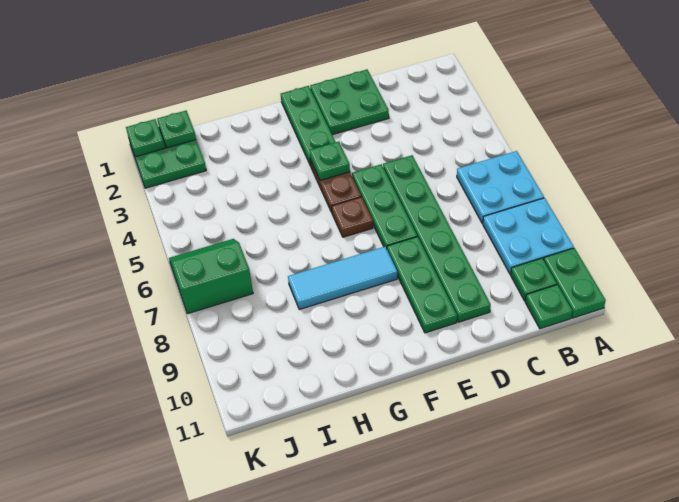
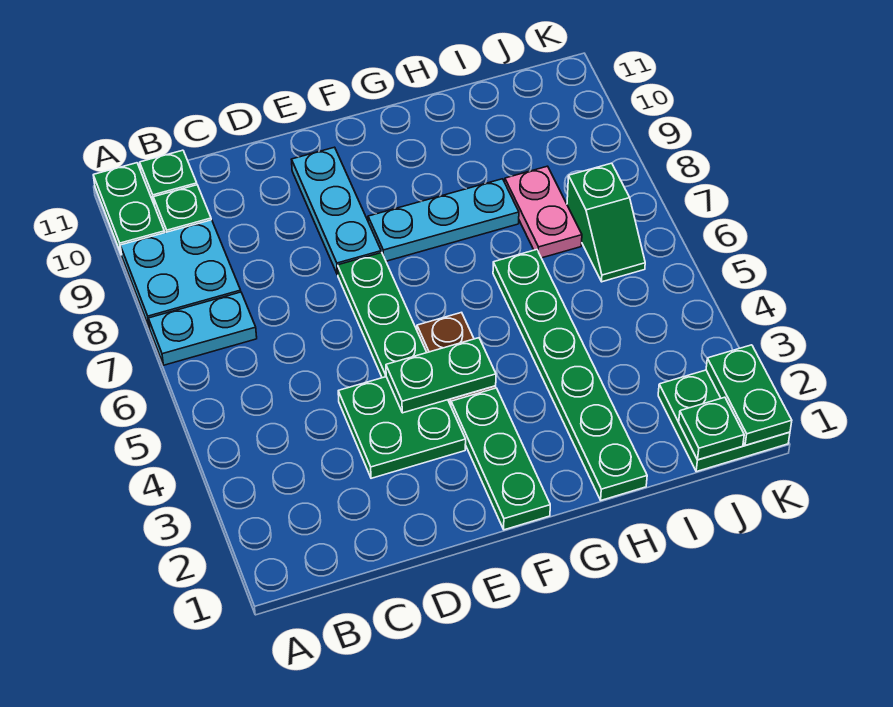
cyan plate A6:B7 level 1 -> cyan plate A7:B7 level 1
green plate D1:E2 level 1 -> green plate D3:E4 level 1
green plate D5:D10 level 1 -> green plate H1:H6 level 1
green plate E8:E10 level 1 -> cyan plate E8:E10 level 1
green plate F4 level 2 -> green plate E4:F4 level 2
brown plate F6 level 1 -> none
cyan tile F8:H8 level 1 -> cyan plate F8:H8 level 1
none -> pink plate I7:I8 level 1
green slope J6:K7 level 1 top 7 -> green slope J6:J7 level 1 top 7
green plate K1 level 2 -> green plate K1:K2 level 2

